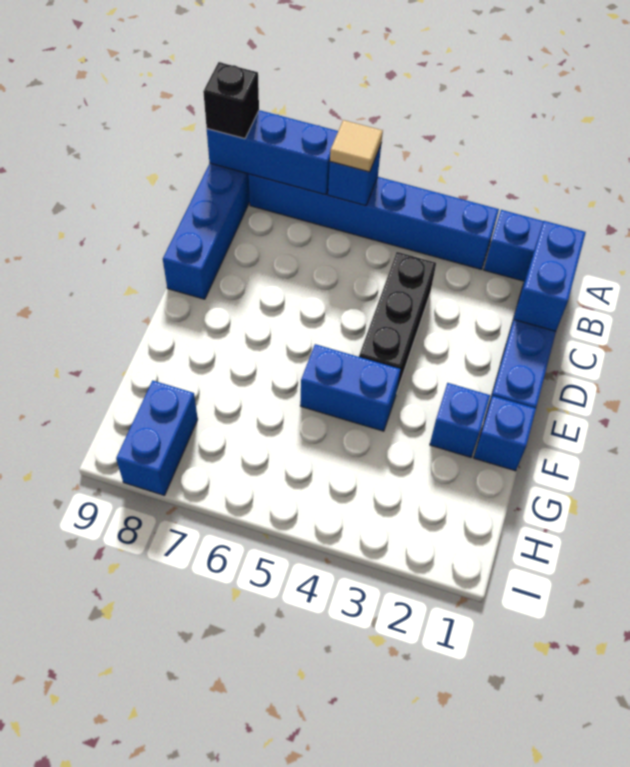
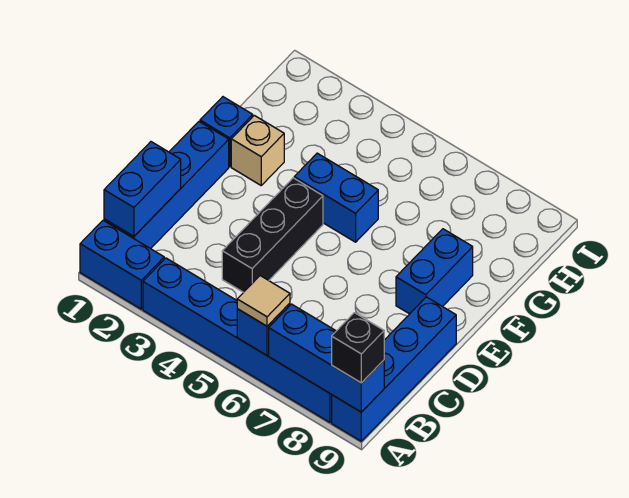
blue brick F2 level 1 -> tan brick F2 level 1
blue brick H8:I8 level 1 -> blue brick E8:F8 level 1

